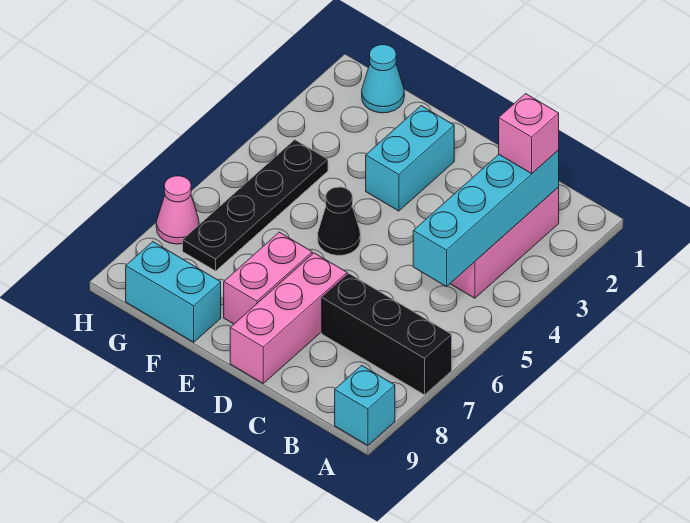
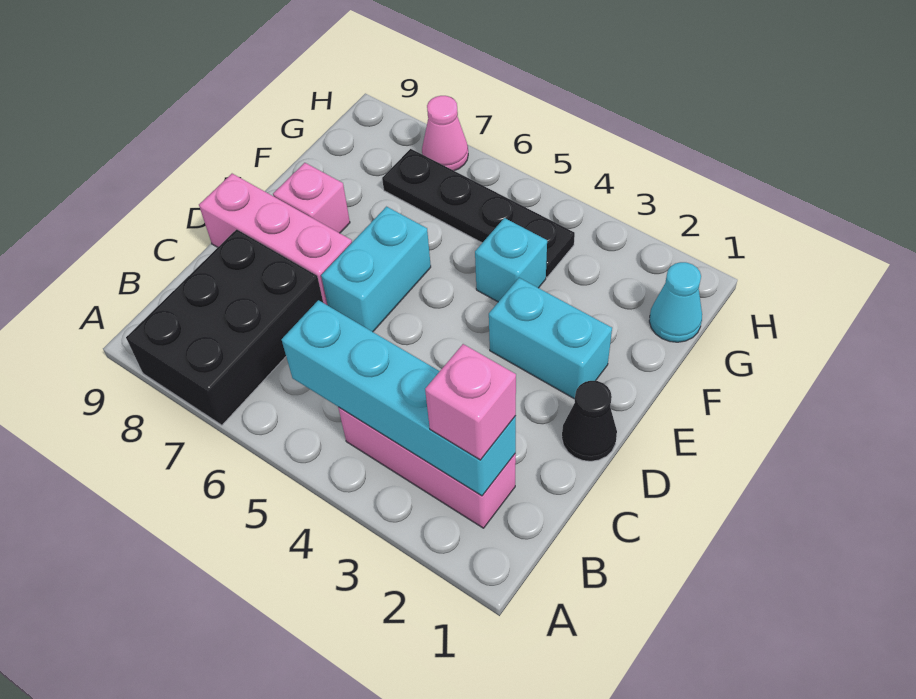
black brick A7:C7 level 1 -> black brick A7:C8 level 1
cyan brick A9 level 1 -> cyan brick F4 level 1
black cone E5 level 1 -> black cone D1 level 1
pink brick E7:E8 level 1 -> pink brick E8 level 1
cyan brick F9:G9 level 1 -> cyan brick D6:E6 level 1

